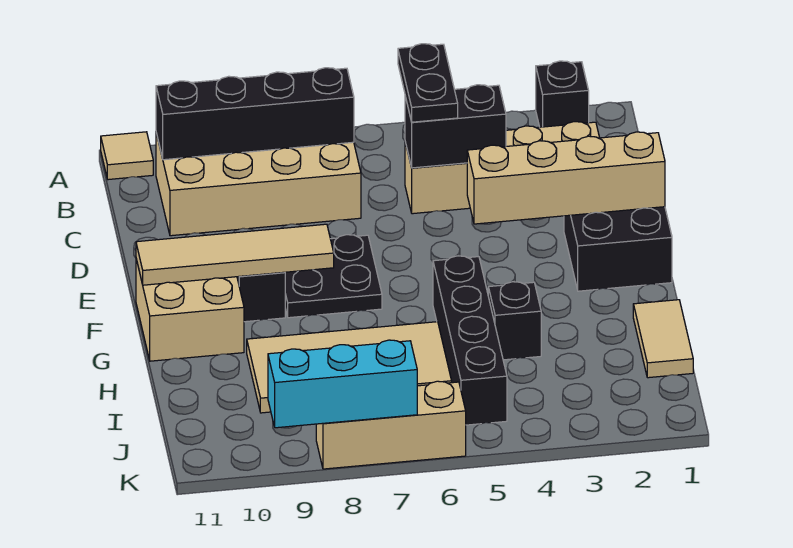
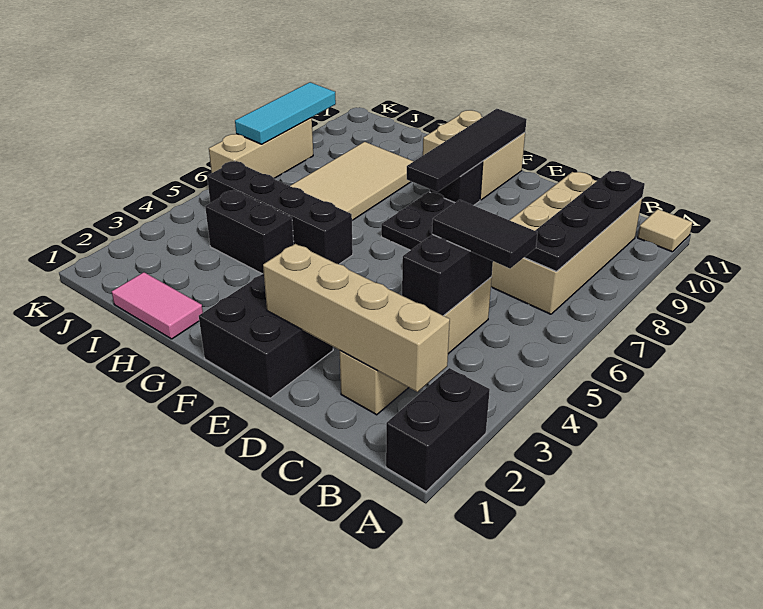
black brick A2 level 1 -> black brick A1:A2 level 1
black plate B5:C5 level 3 -> black tile B5:C5 level 3
black brick B7:B10 level 2 -> black plate B7:B10 level 2
tan brick E1:E4 level 2 -> tan brick B2:E2 level 2
tan tile F8:F11 level 2 -> black tile F8:F11 level 2
tan tile H1:I1 level 1 -> pink tile H1:I1 level 1
black brick H4 level 1 -> black brick H4:I4 level 1
cyan brick K7:K9 level 2 -> cyan tile K7:K9 level 2

